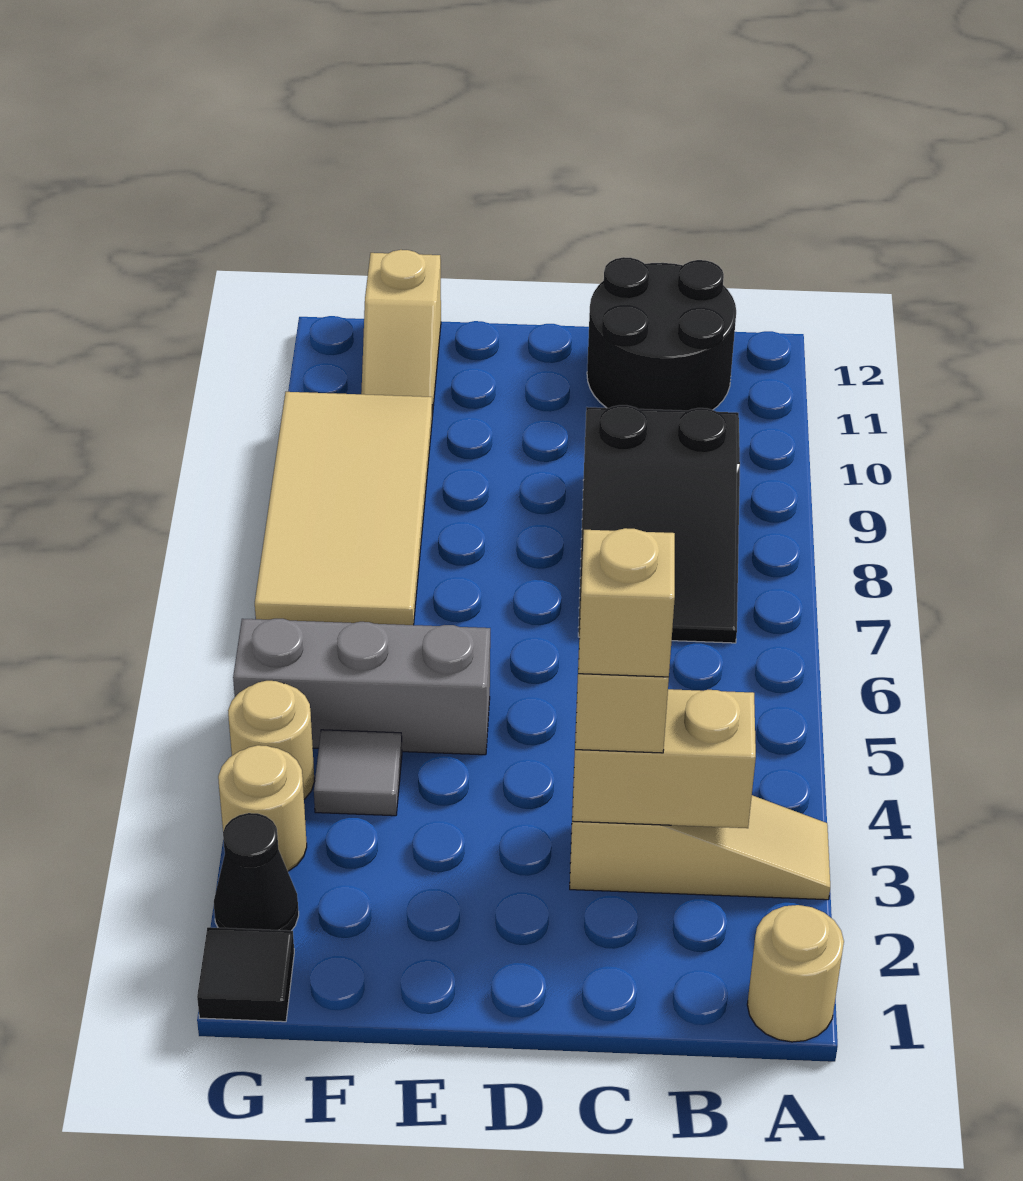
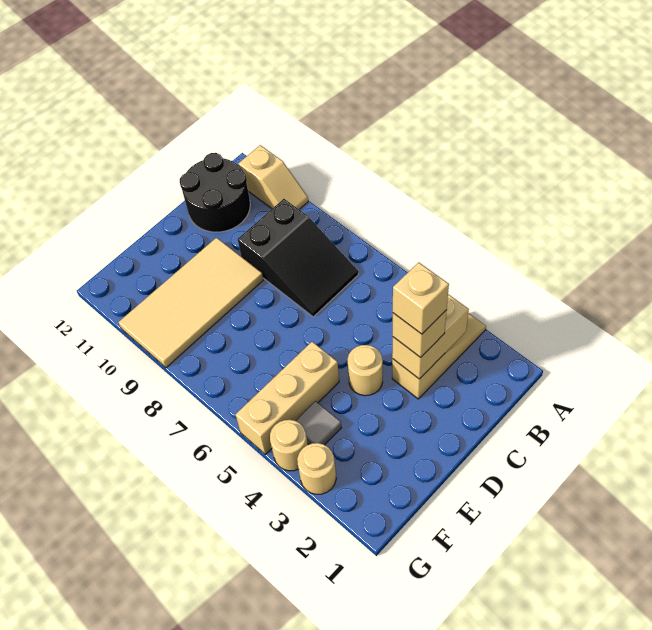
tan round brick A1 level 1 -> tan round brick D4 level 1
grey brick E5:G5 level 1 -> tan brick E5:G5 level 1
tan tile F7:G10 level 1 -> tan tile D9:G10 level 1
tan slope F11:F12 level 1 top 12 -> tan slope A10:A11 level 1 top 11
black tile G1 level 1 -> none
black cone G2 level 1 -> none

